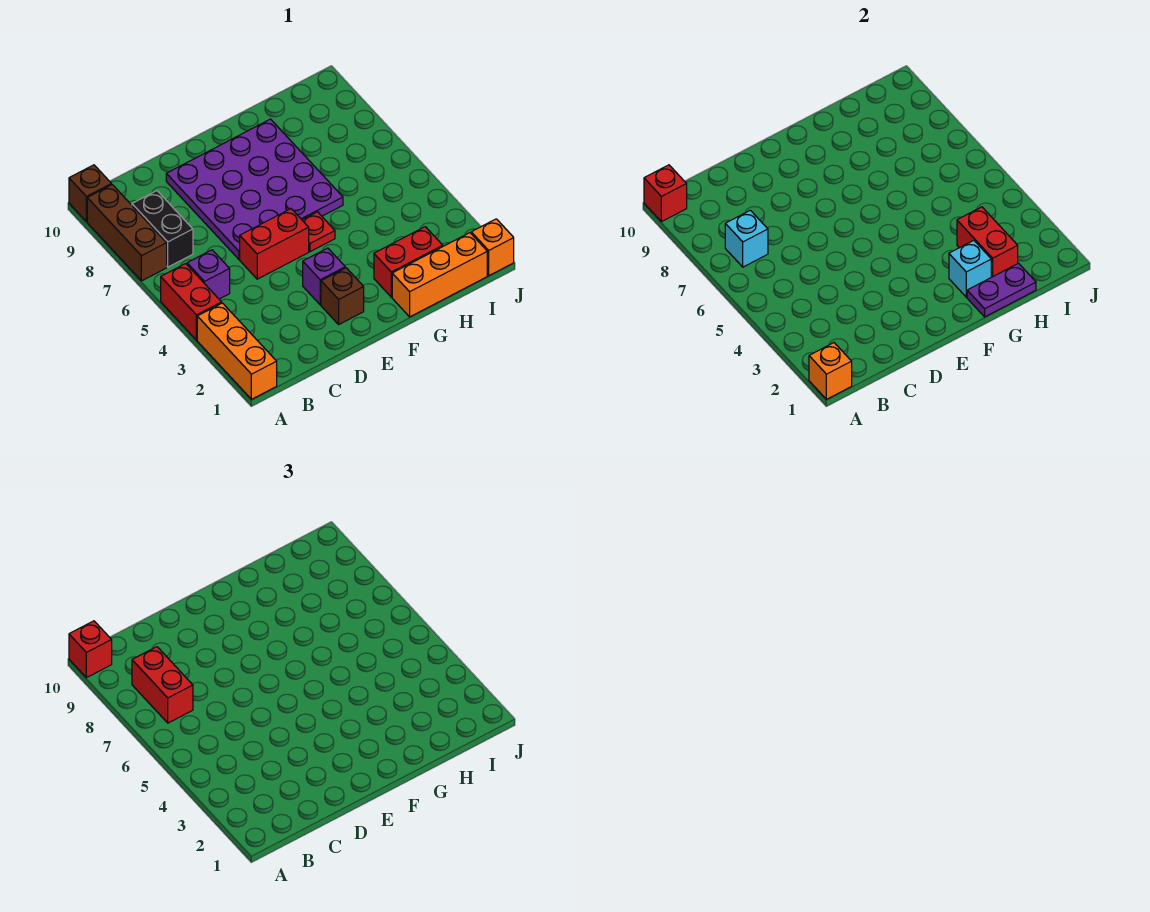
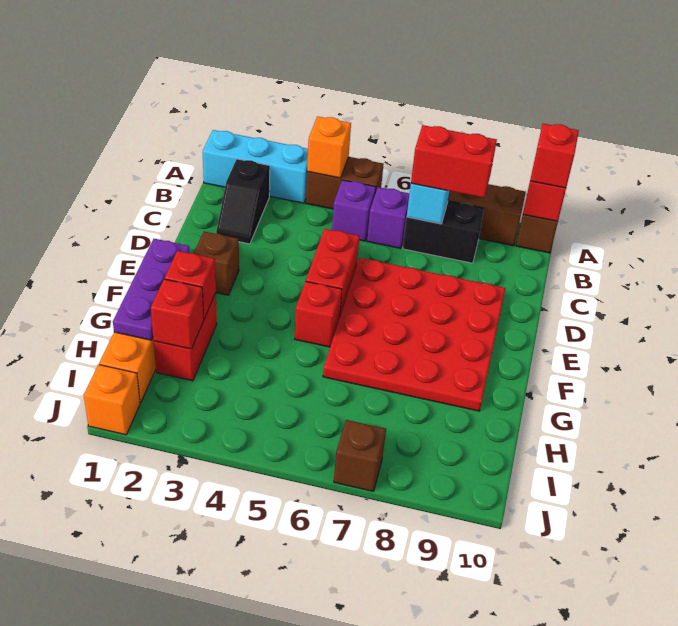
orange brick A1:A3 level 1 -> cyan brick A1:A3 level 1
orange brick A1 level 2 -> orange brick A4 level 2
red brick A4:A5 level 1 -> brown brick A4:A5 level 1
none -> black slope B2:C2 level 1 top B
purple plate D6:G9 level 1 -> red plate D6:G9 level 1
purple brick E3 level 1 -> purple brick B6 level 1
red plate F5 level 1 -> red brick F5 level 1
purple plate G1:H1 level 2 -> purple plate F1:H1 level 2
cyan brick G2 level 2 -> red brick G2 level 2
red brick H2:H3 level 2 -> red brick H2 level 2
none -> brown brick J7 level 1

